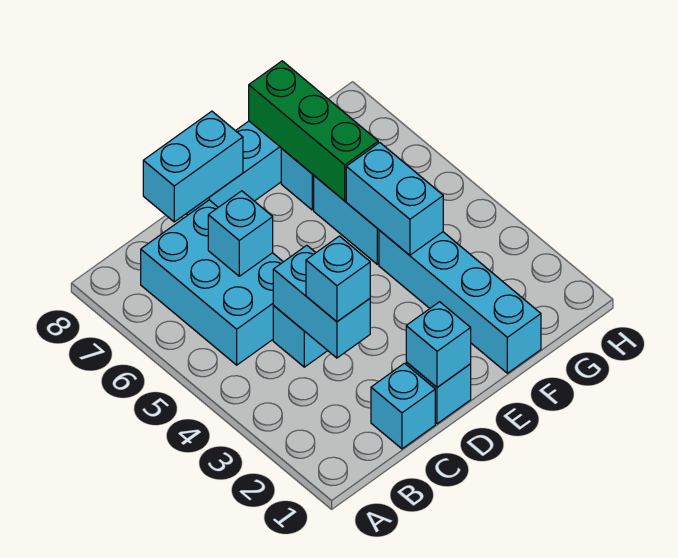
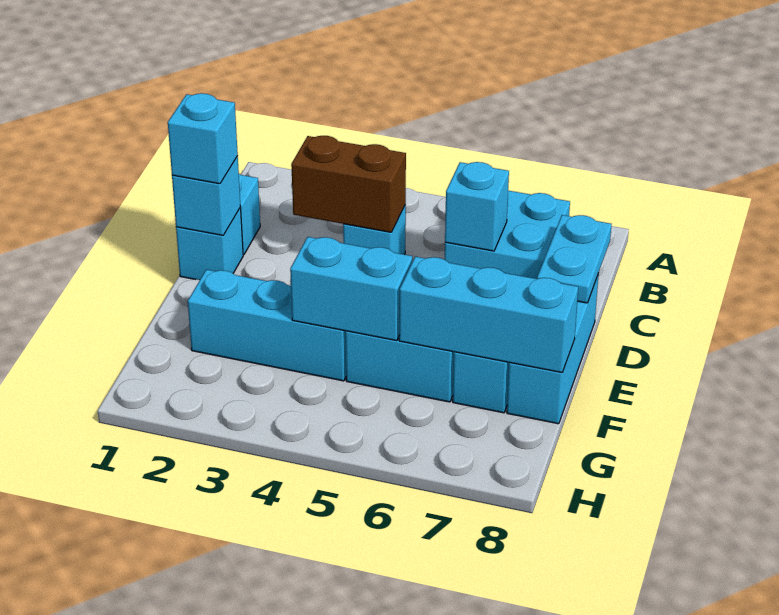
cyan brick B5:C7 level 1 -> cyan brick B6:C7 level 1
cyan brick C3:C4 level 2 -> brown brick C3:C4 level 2
cyan brick C3 level 3 -> cyan brick D1 level 3
cyan brick C8:D8 level 2 -> cyan plate C8:D8 level 2
cyan brick F1:F4 level 1 -> cyan brick F2:F4 level 1
green brick F6:F8 level 2 -> cyan brick F6:F8 level 2

